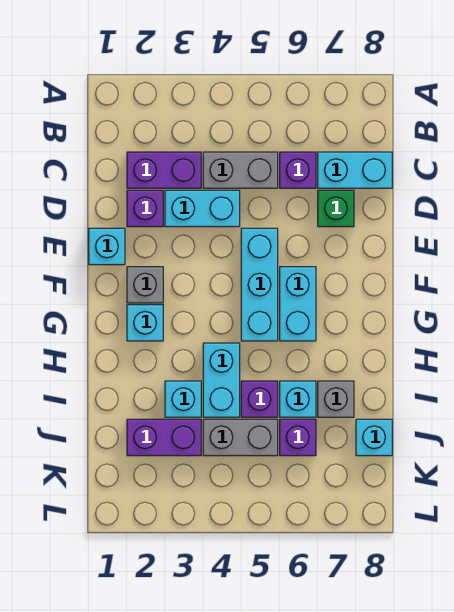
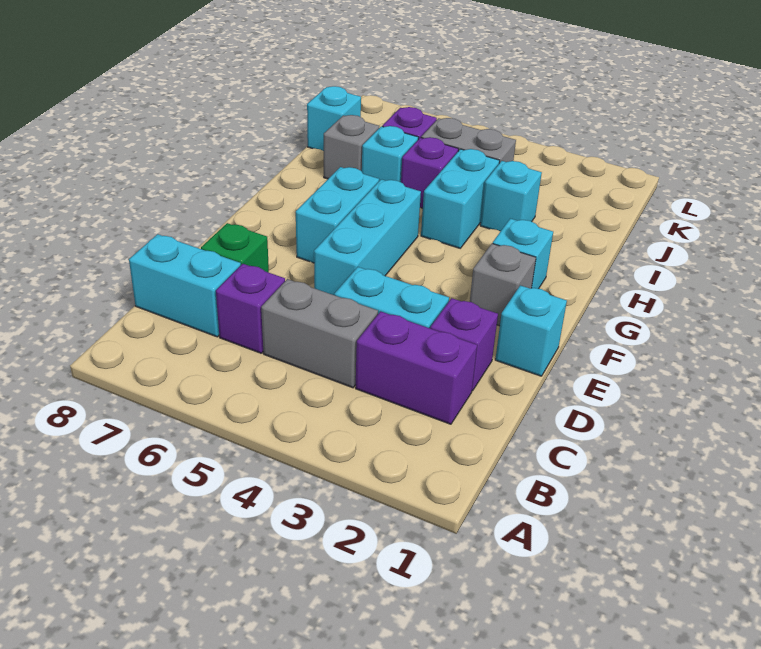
purple brick J2:J3 level 1 -> none

